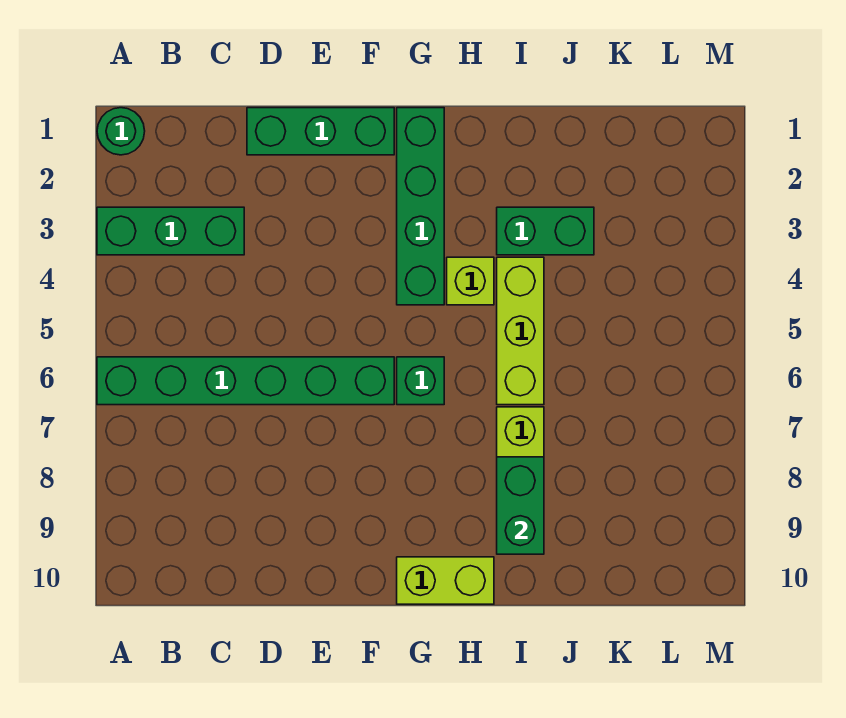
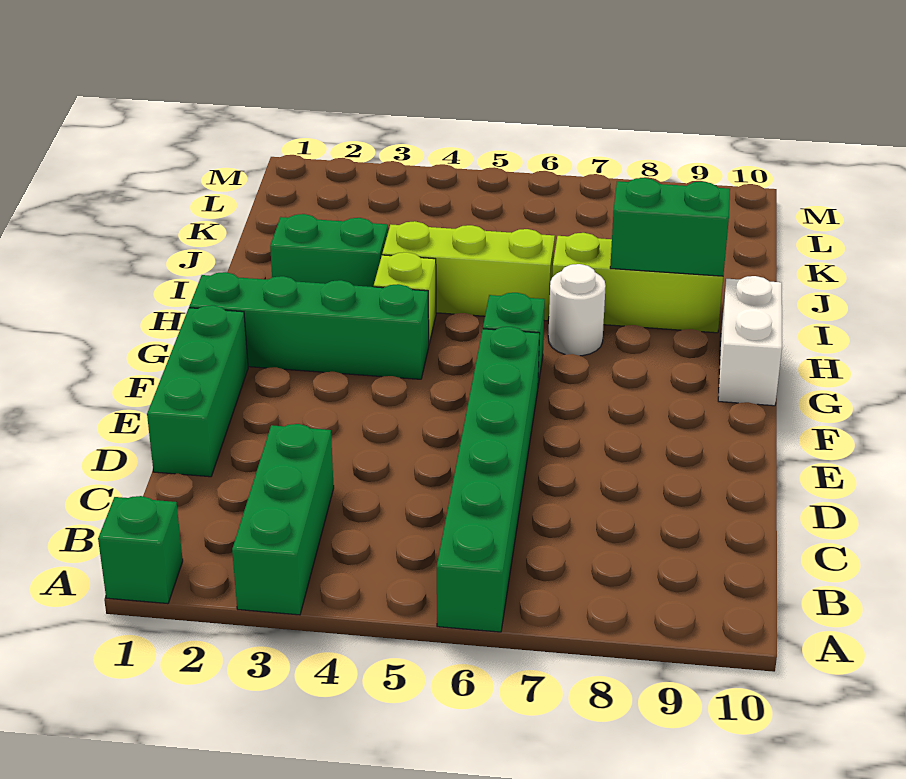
green round brick A1 level 1 -> green brick A1 level 1
lime brick G10:H10 level 1 -> white brick G10:H10 level 1
none -> white round brick H7 level 1
green brick I3:J3 level 1 -> green brick I2:I3 level 1

